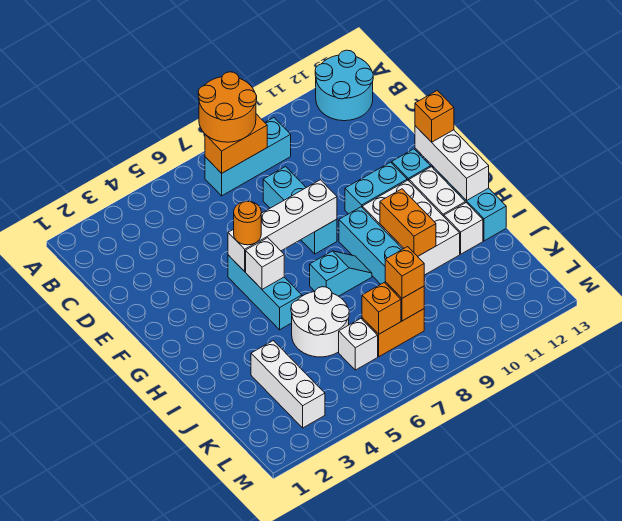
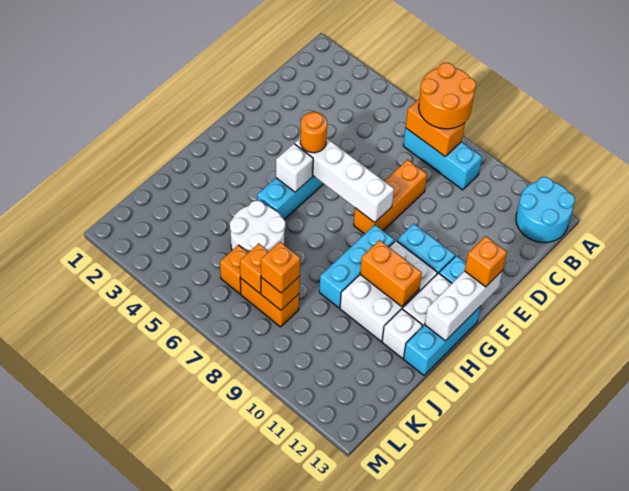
cyan brick D8:F8 level 1 -> orange brick D8:F8 level 1
cyan slope H7:H8 level 1 top 7 -> none
orange brick H10:I10 level 2 -> orange brick H10:H11 level 2
white brick J3:L3 level 1 -> none
white brick K6 level 1 -> orange brick K6 level 1

